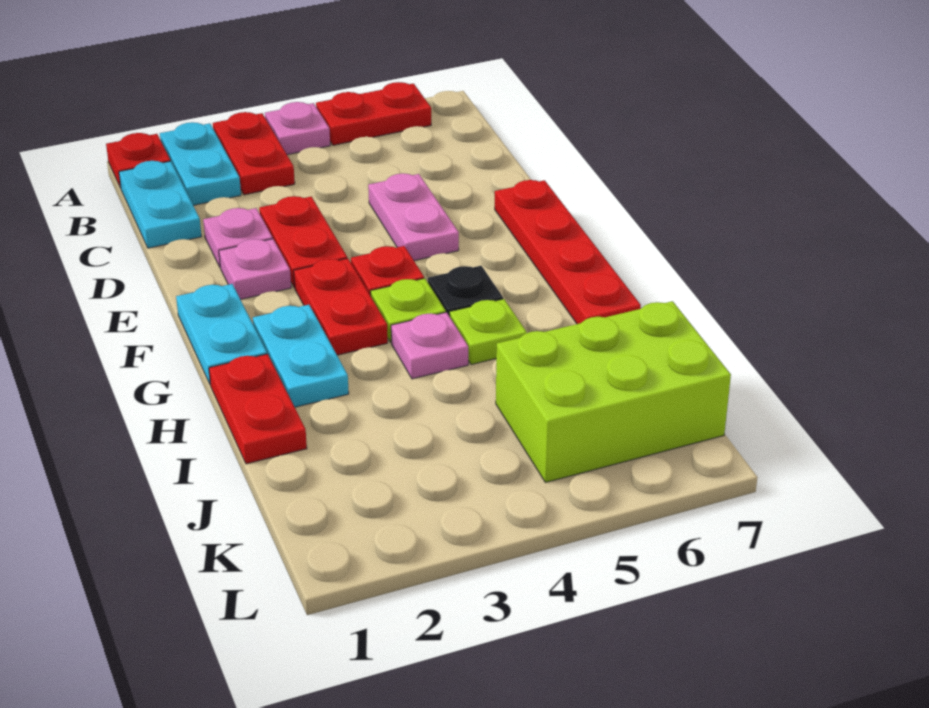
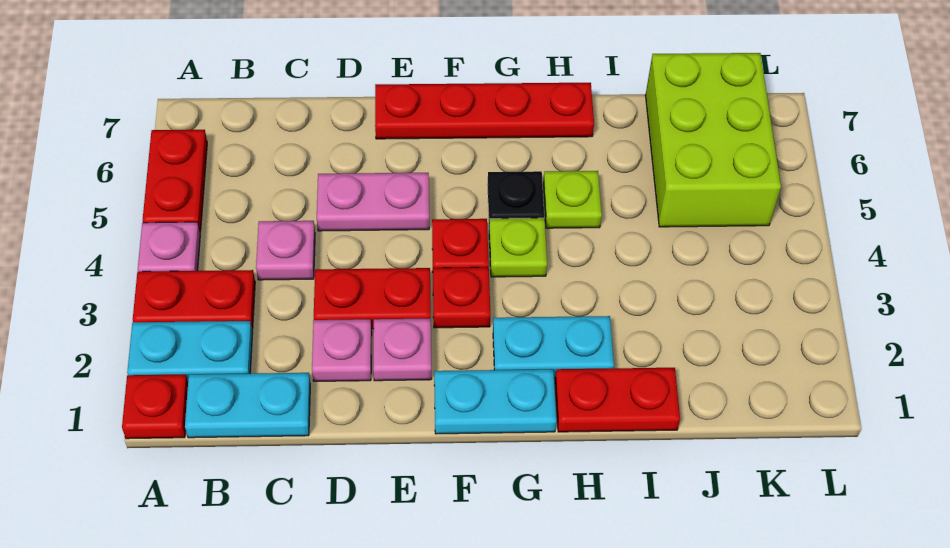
red plate F3:G3 level 1 -> red plate F3 level 1
pink plate H4 level 1 -> pink plate C4 level 1

